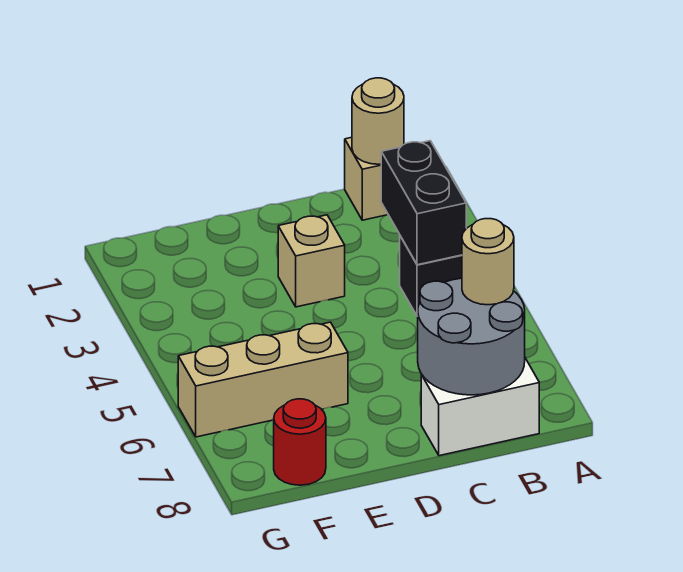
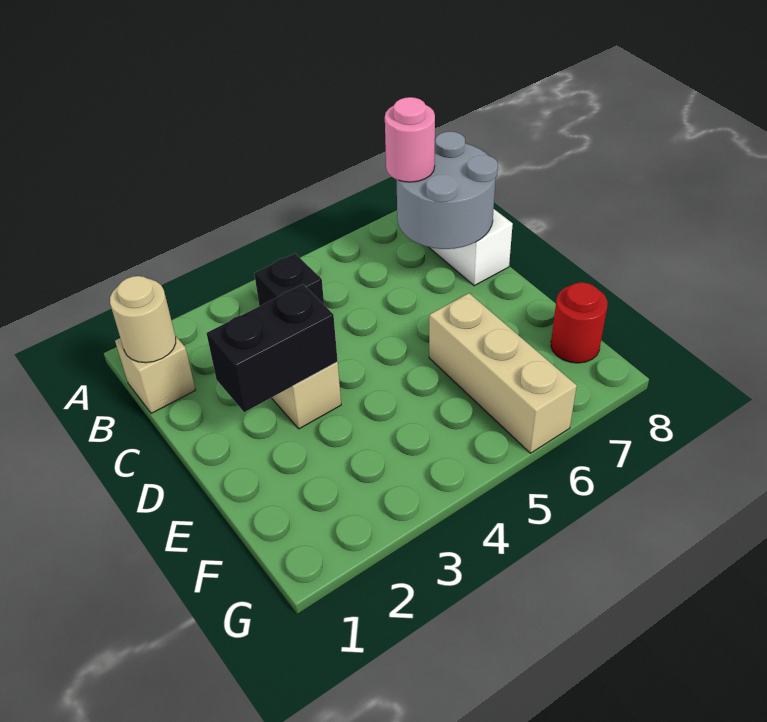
black brick B3:B4 level 2 -> black brick D2:D3 level 2
tan round brick B7 level 3 -> pink round brick B7 level 3

